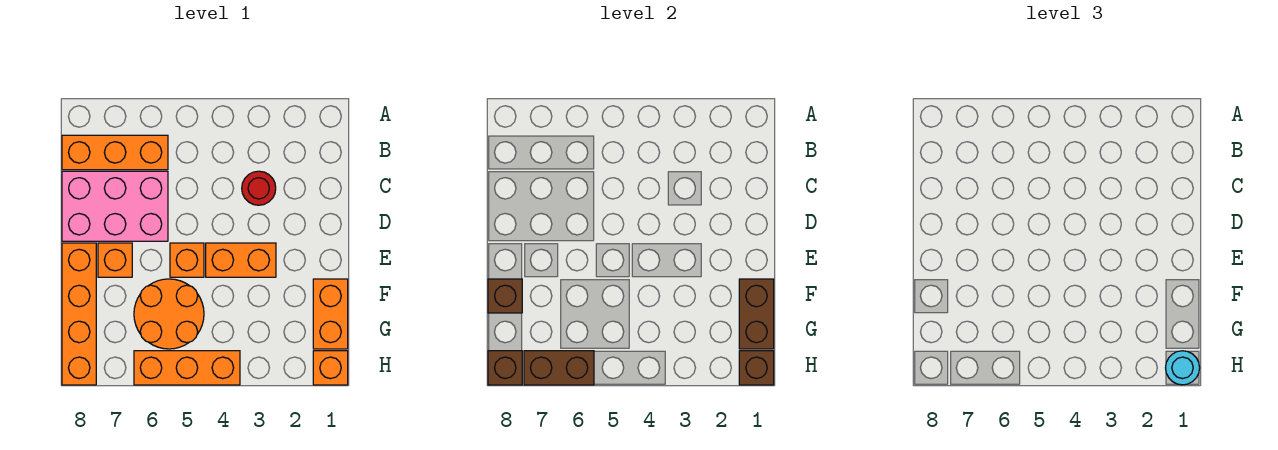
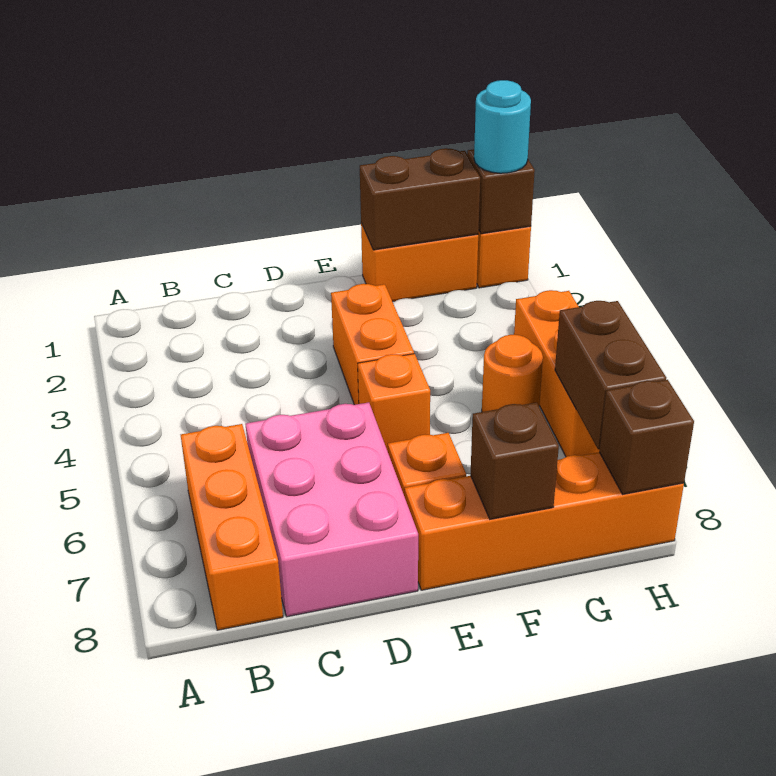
red round brick C3 level 1 -> none
orange round brick F5:G6 level 1 -> orange round brick G5 level 1

